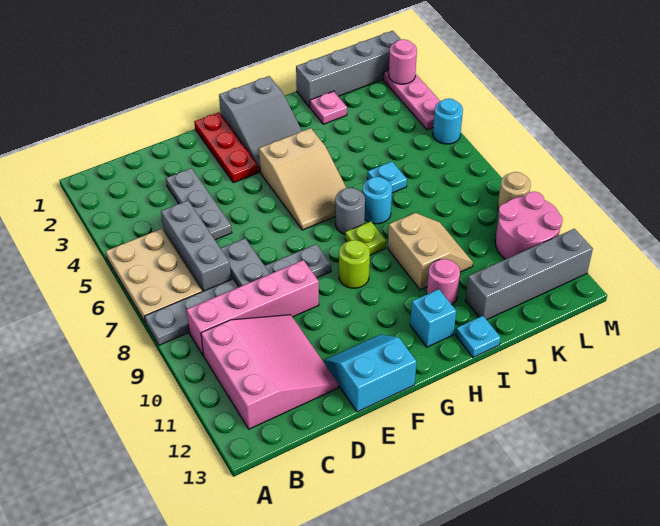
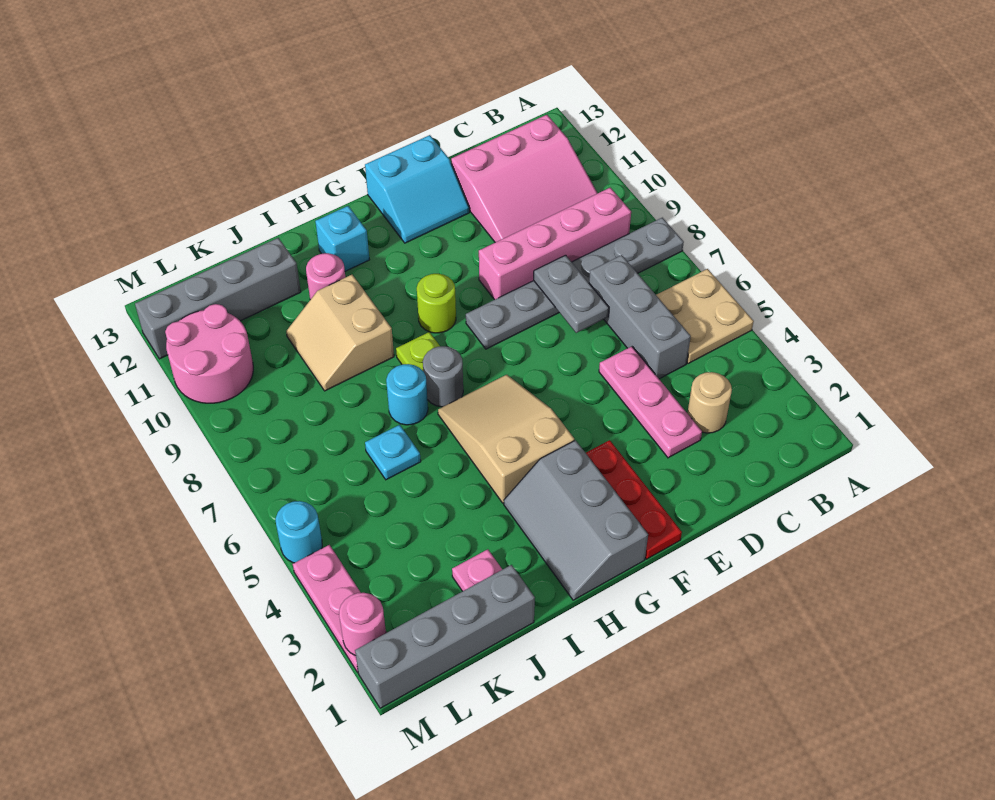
tan plate A5:B7 level 1 -> tan plate A5:B6 level 1
pink slope B10:D12 level 1 top B -> pink slope B10:D12 level 1 top 12
grey plate D3:D5 level 1 -> pink plate D3:D5 level 1
grey slope G1:H3 level 1 top 1 -> grey slope G1:H3 level 1 top G
cyan plate I13 level 1 -> none
tan round brick M9 level 1 -> tan round brick C3 level 1

